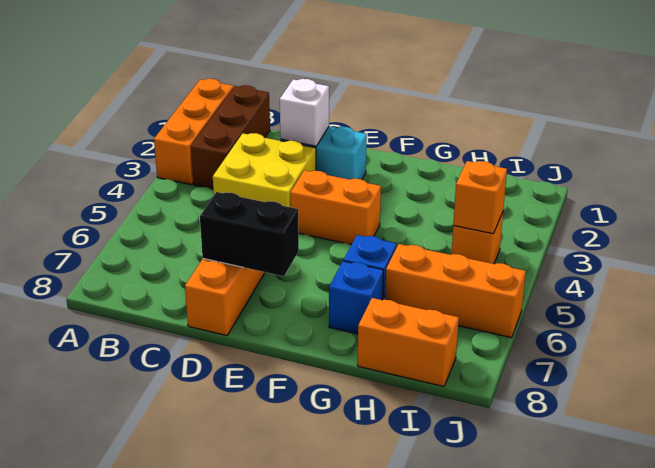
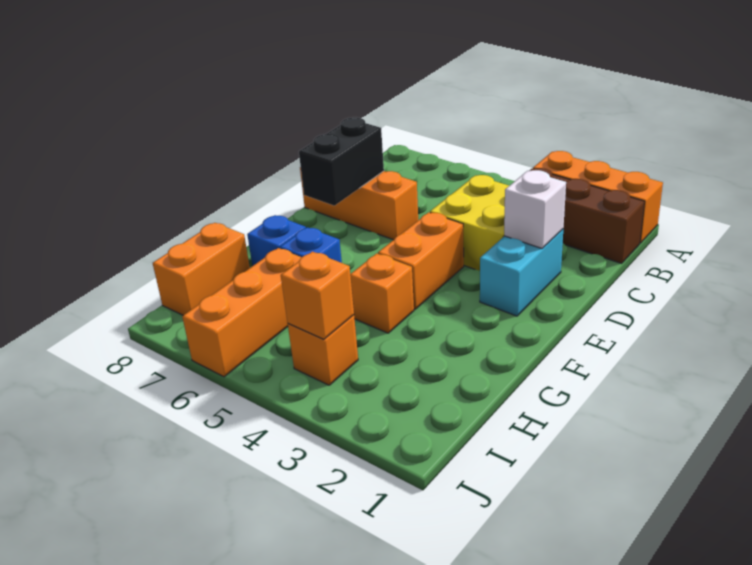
none -> orange brick G4 level 1

